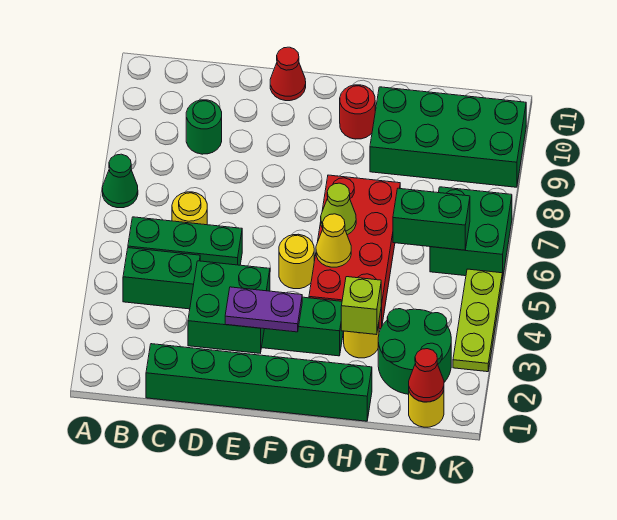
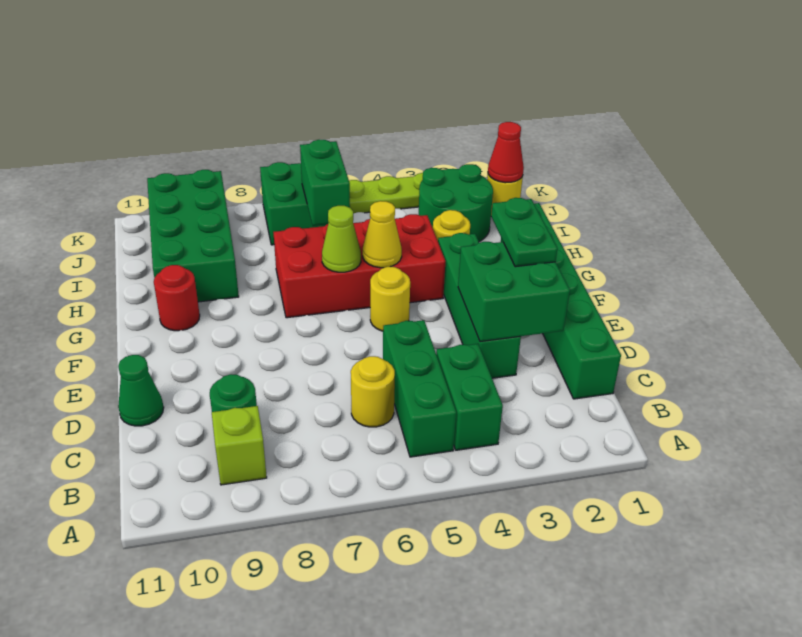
green cone A7 level 1 -> green cone D11 level 1
purple plate E2:F2 level 3 -> green plate E2:F2 level 3
red cone E11 level 1 -> none
lime brick H3 level 2 -> lime brick B9 level 1

